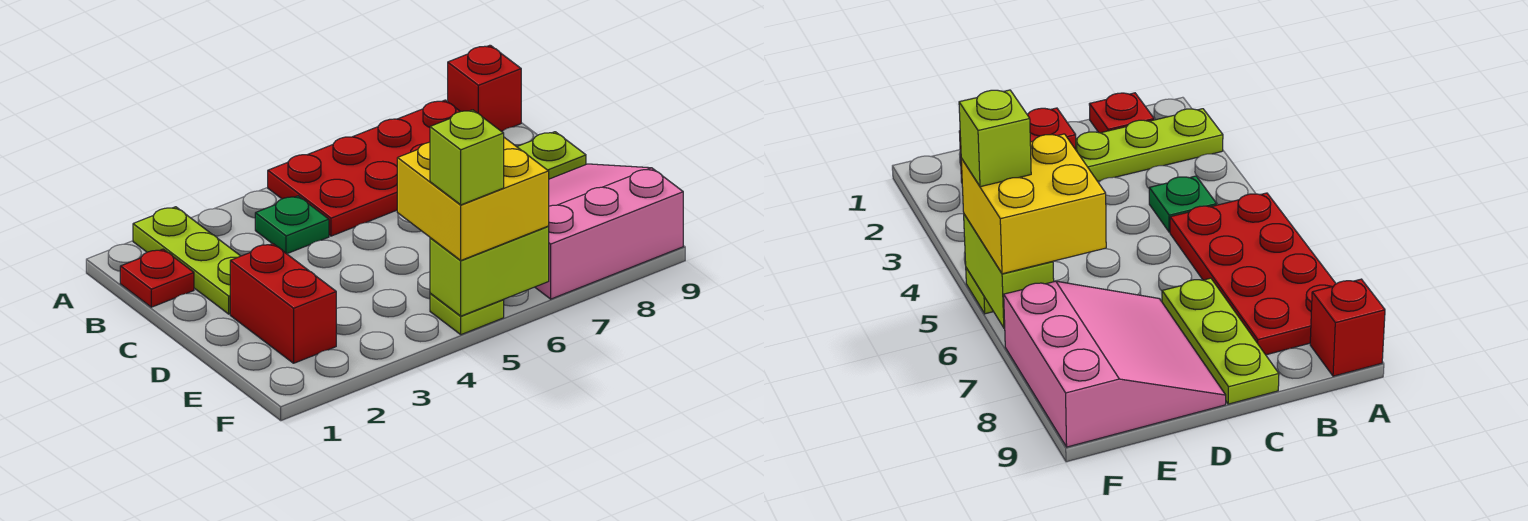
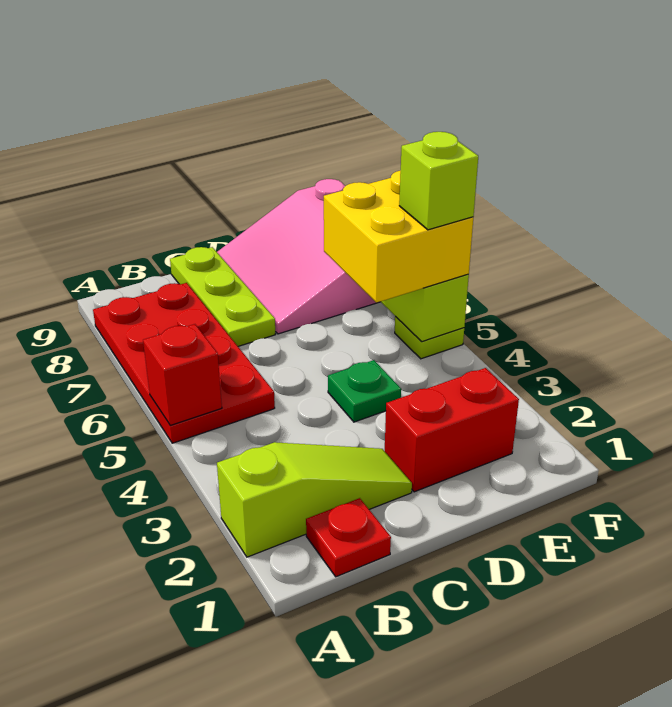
lime plate A2:C2 level 1 -> lime slope A2:C2 level 1 top A
red brick A9 level 1 -> red brick A5 level 2
green plate B4 level 1 -> green plate D4 level 1

